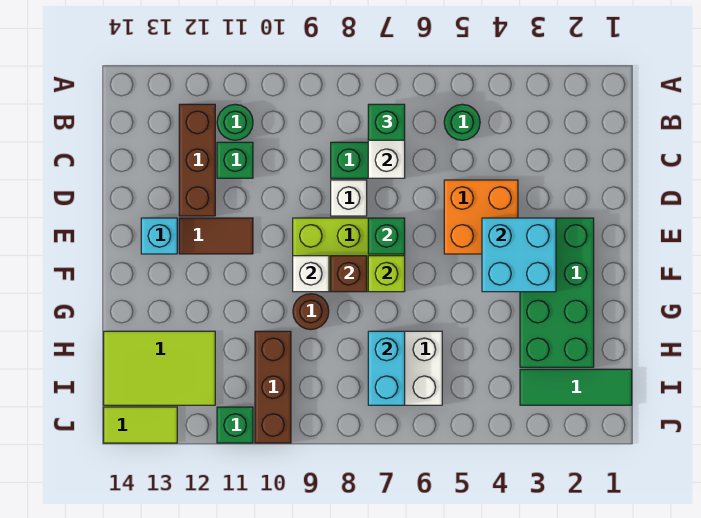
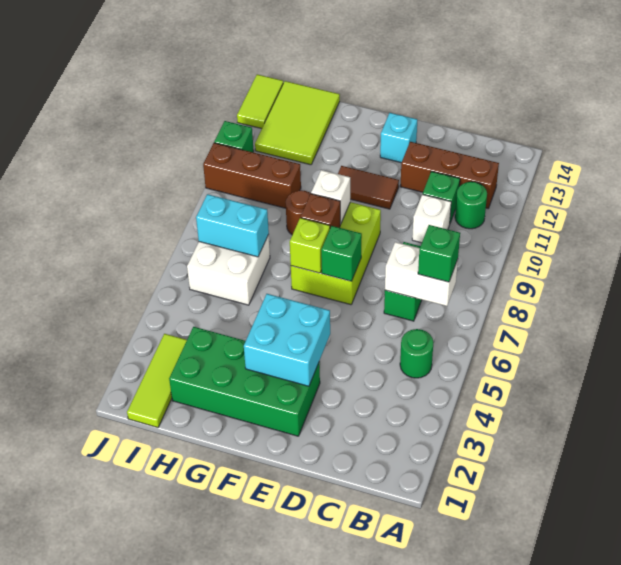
orange brick D4:E5 level 1 -> none
white brick D8 level 1 -> white brick C10 level 1
brown tile E11:E12 level 1 -> brown tile E11:F11 level 1
green tile I1:I3 level 1 -> lime tile I1:I3 level 1

